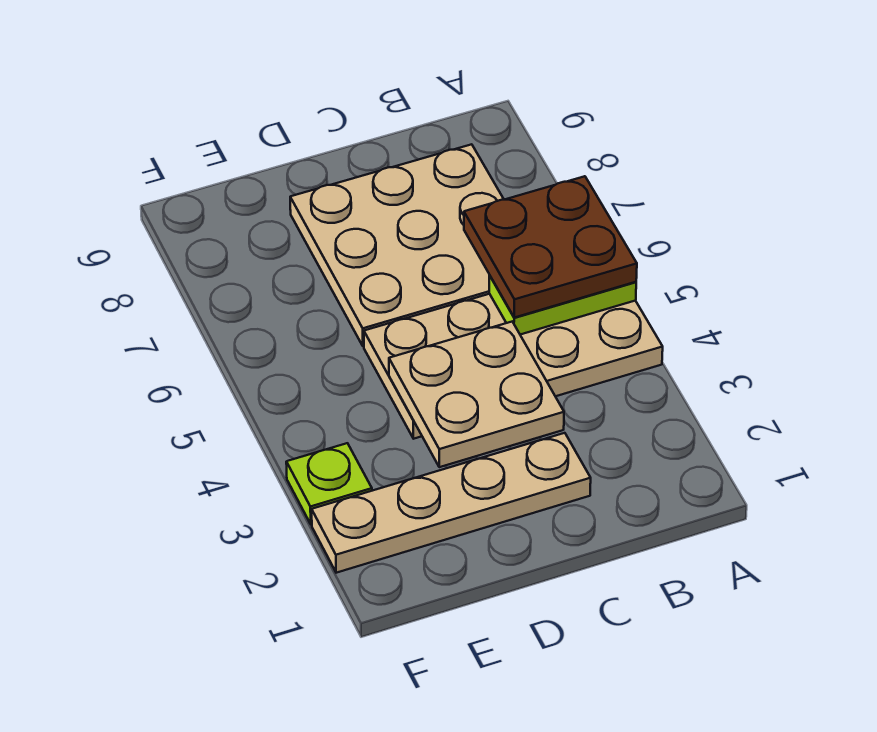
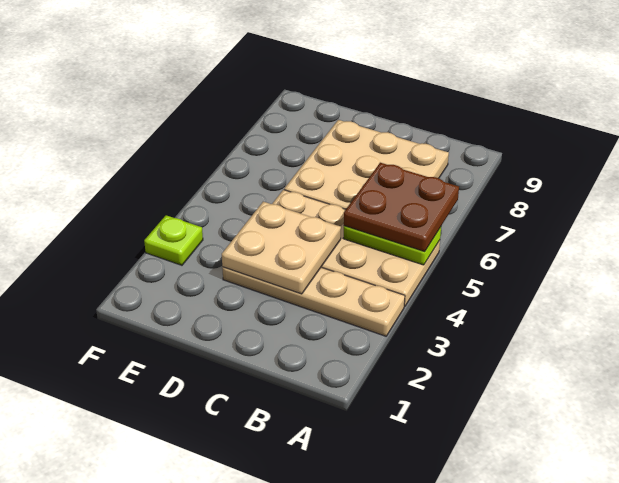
tan plate C2:F2 level 1 -> tan plate A3:D3 level 1

